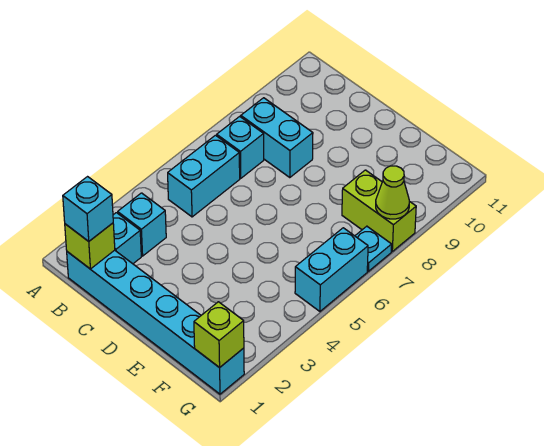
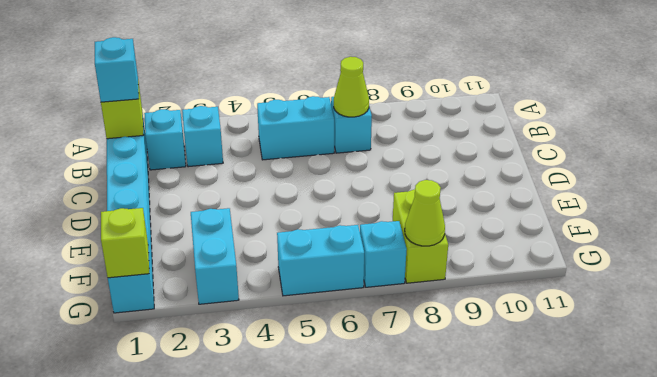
none -> lime cone B7 level 2
cyan brick B8:C8 level 1 -> cyan brick F3:G3 level 1
cyan plate G7 level 1 -> cyan brick G7 level 1

